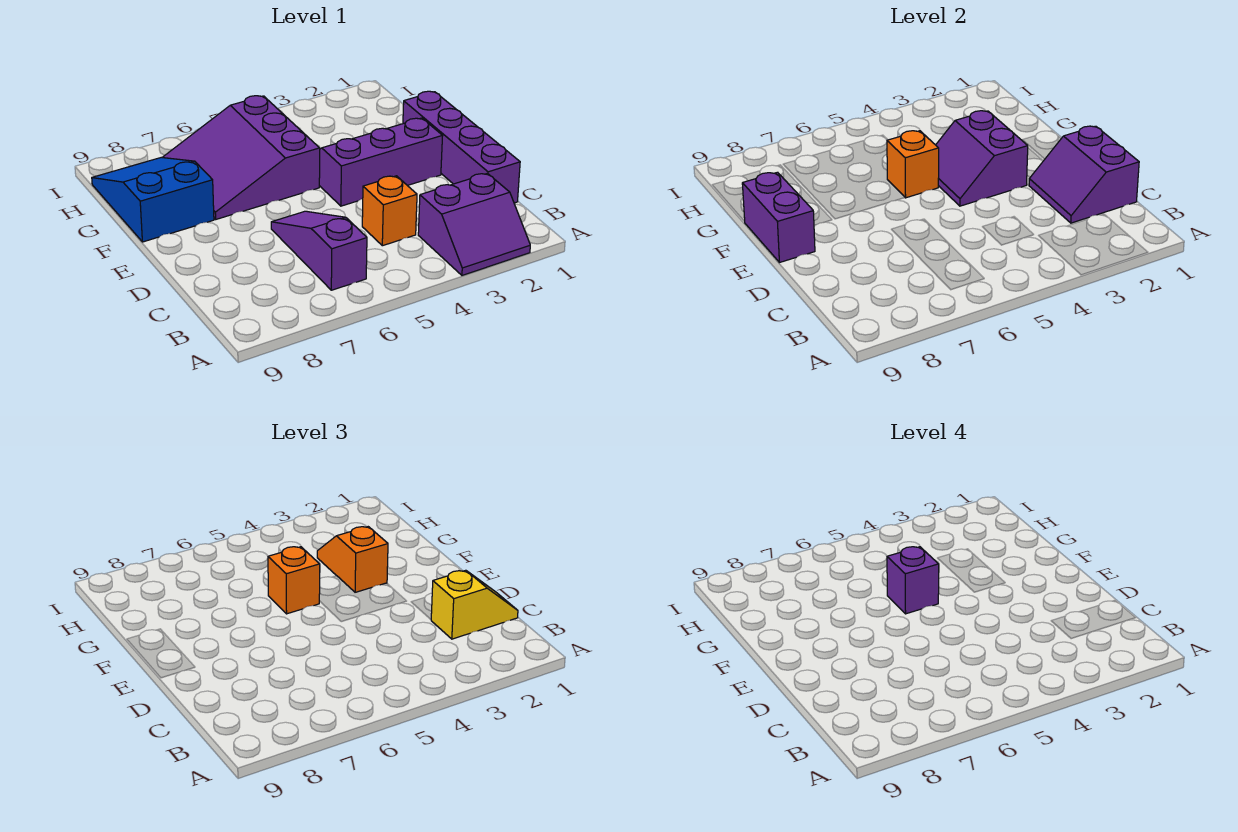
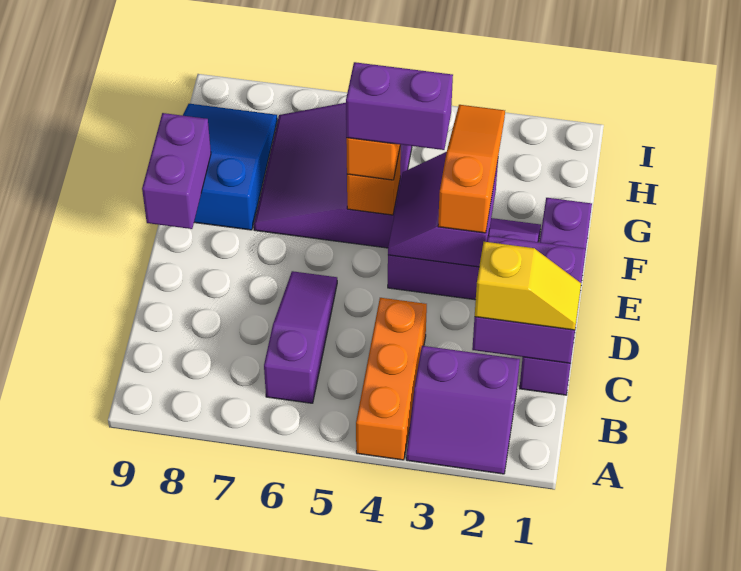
purple slope C1:D2 level 2 top 1 -> purple brick C1:D2 level 2
orange brick C4 level 1 -> orange brick A4:C4 level 1
orange slope F3:G3 level 3 top F -> orange slope E3:G3 level 3 top E
purple brick F5 level 4 -> purple brick F4:F5 level 4

